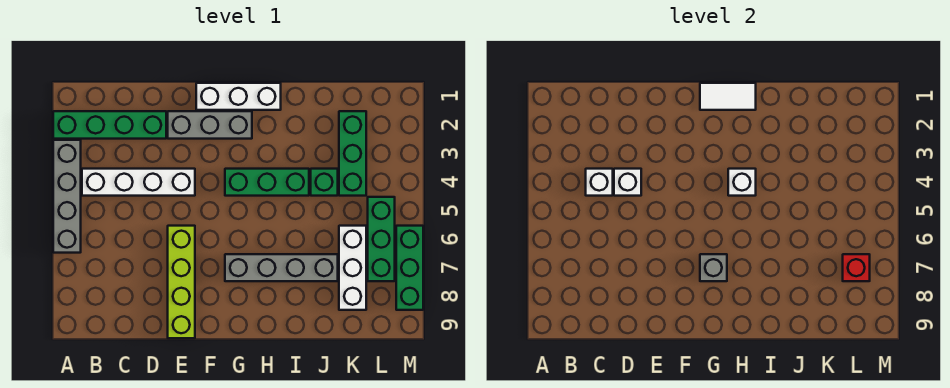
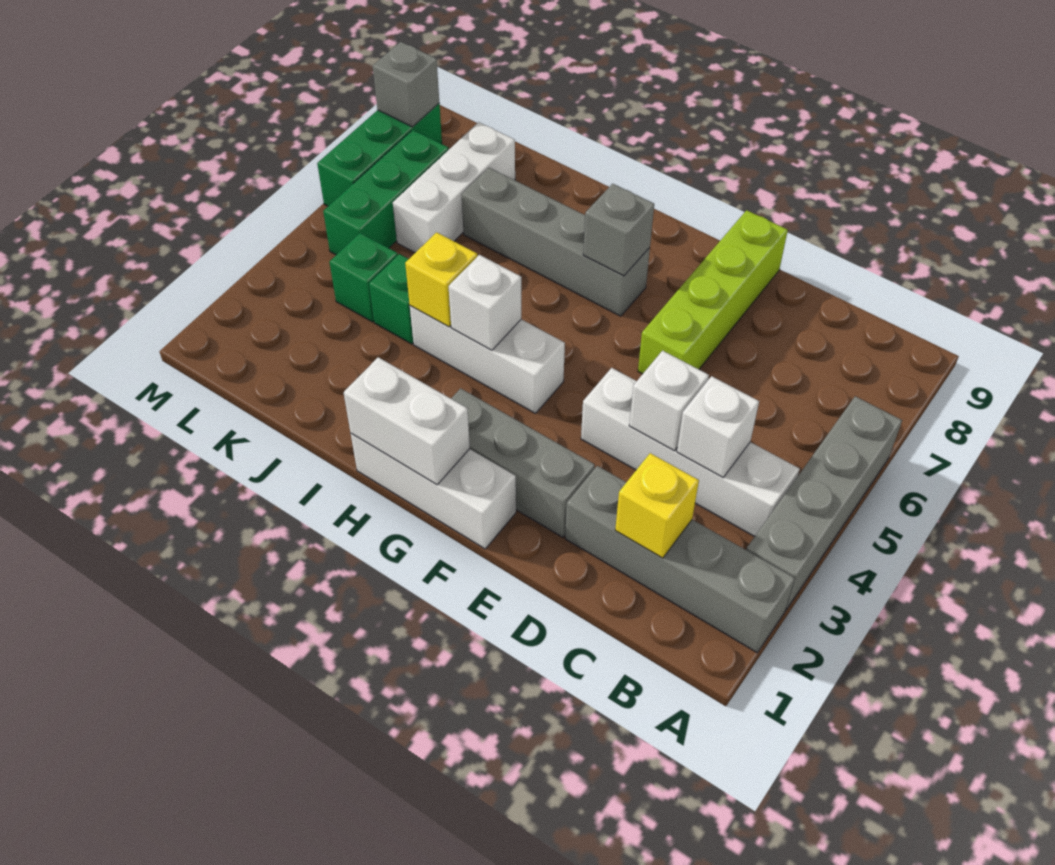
green brick A2:D2 level 1 -> grey brick A2:D2 level 1
none -> yellow brick C2 level 2
white tile G1:H1 level 2 -> white brick G1:H1 level 2
green brick G4:I4 level 1 -> white brick G4:I4 level 1
none -> yellow brick I4 level 2
green brick K2:K4 level 1 -> green brick K4 level 1
red brick L7 level 2 -> none
none -> grey brick M8 level 2

